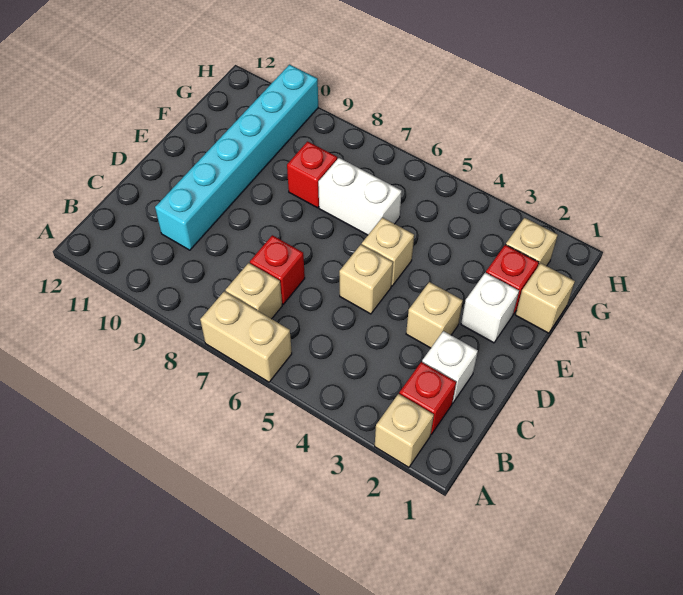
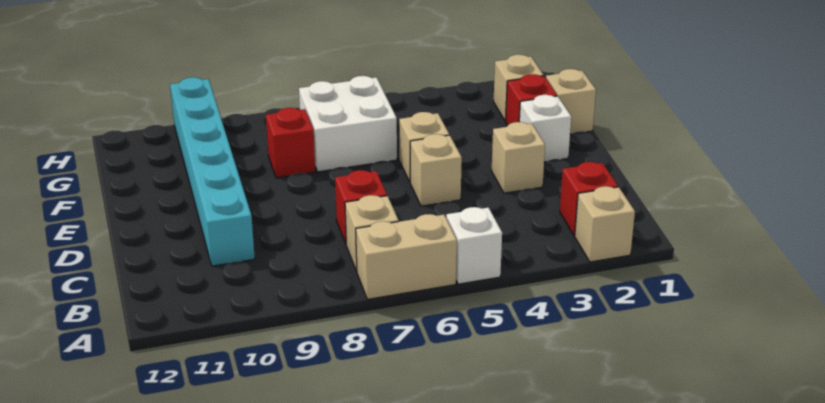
white brick C2 level 1 -> white brick A5 level 1
white brick F6:F7 level 1 -> white brick F6:G7 level 1

